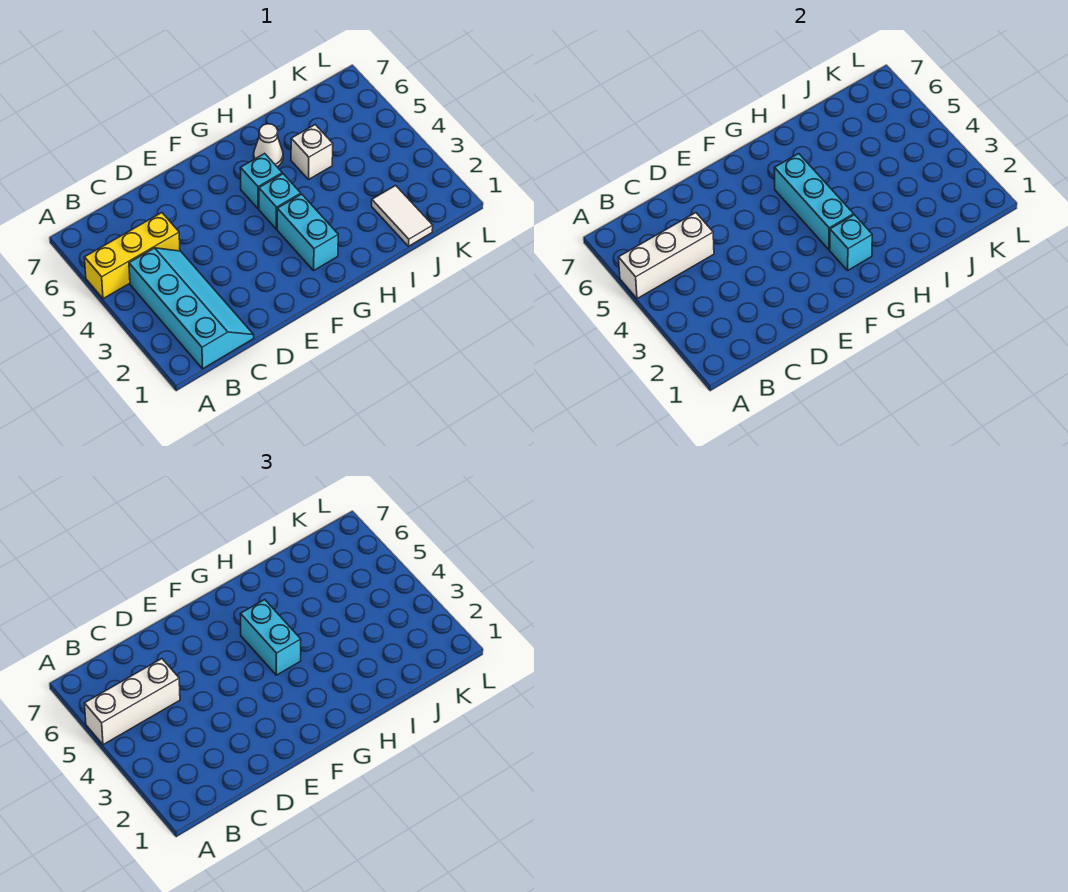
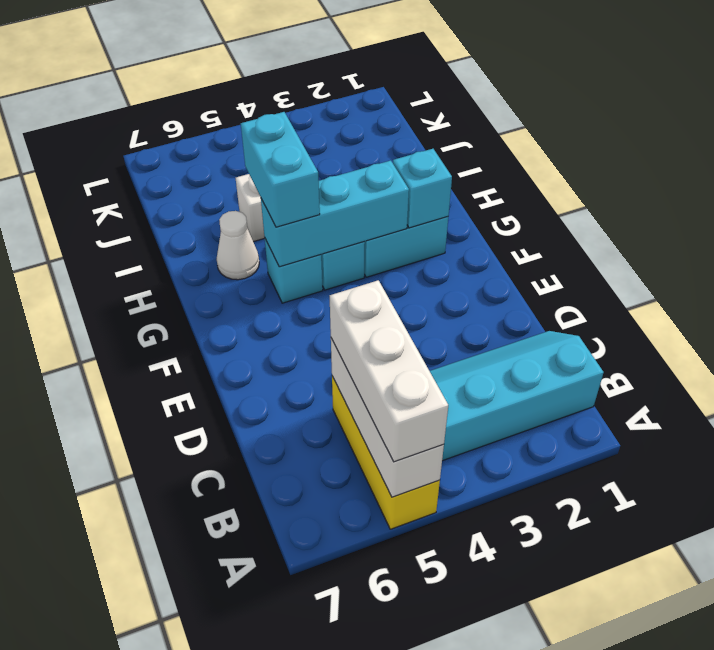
cyan brick G4:G5 level 3 -> cyan brick G5:H5 level 3
white tile J1:J2 level 1 -> none

